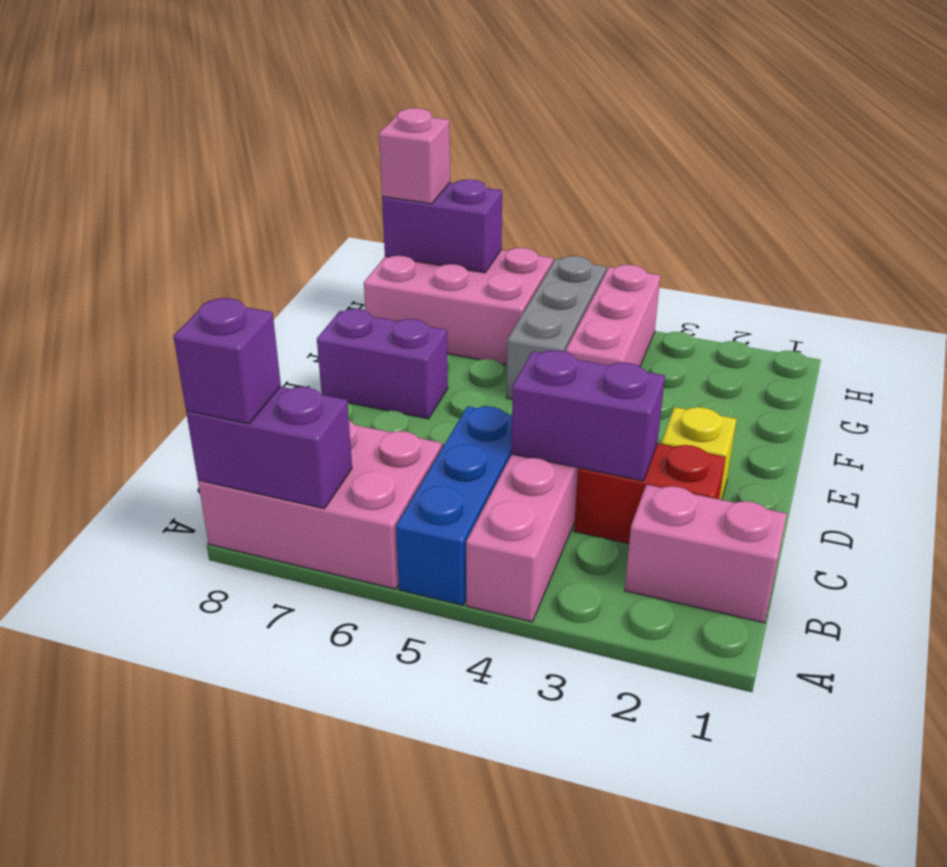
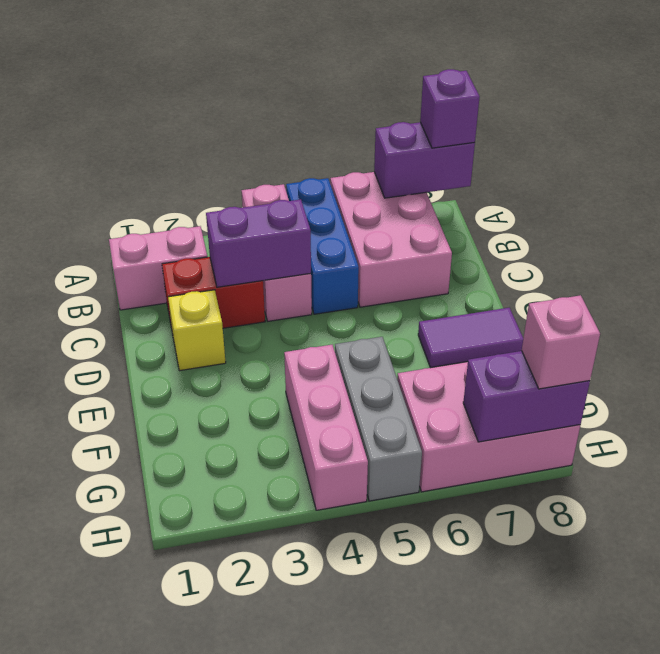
pink brick A6:B8 level 1 -> pink brick A6:C7 level 1
purple brick E7:E8 level 1 -> purple tile E7:E8 level 1

